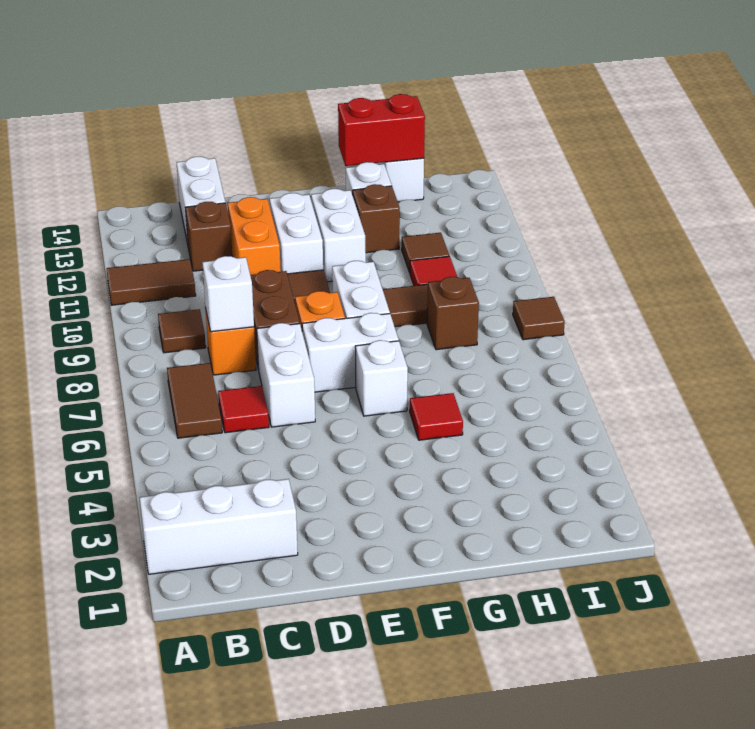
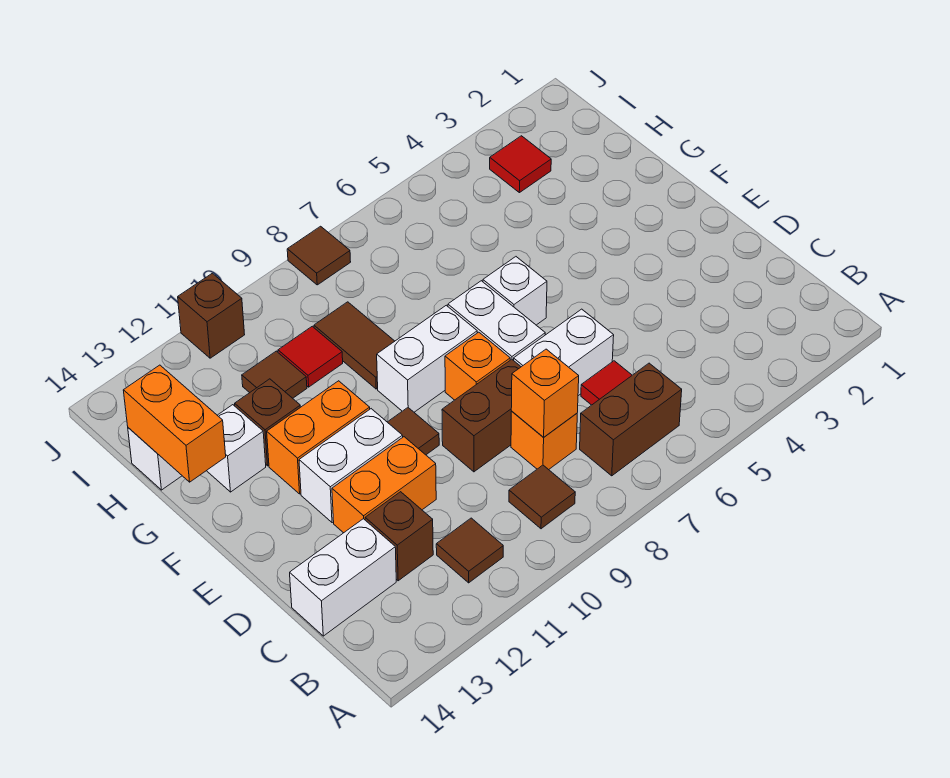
white brick A2:C2 level 1 -> none
brown tile A11:B11 level 1 -> brown tile B11 level 1
brown tile B6:B7 level 1 -> brown brick B6:B7 level 1
white brick C8 level 2 -> orange brick C8 level 2
white brick F11:F12 level 1 -> orange brick F11:F12 level 1
red tile G5 level 1 -> red tile I3 level 1
red brick G14:H14 level 2 -> orange brick G14:H14 level 2
brown brick H8 level 1 -> brown brick J11 level 1

